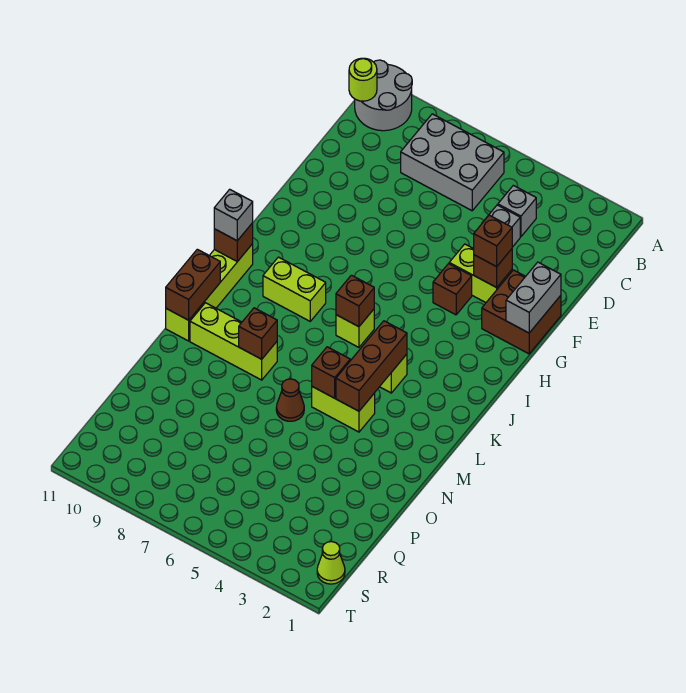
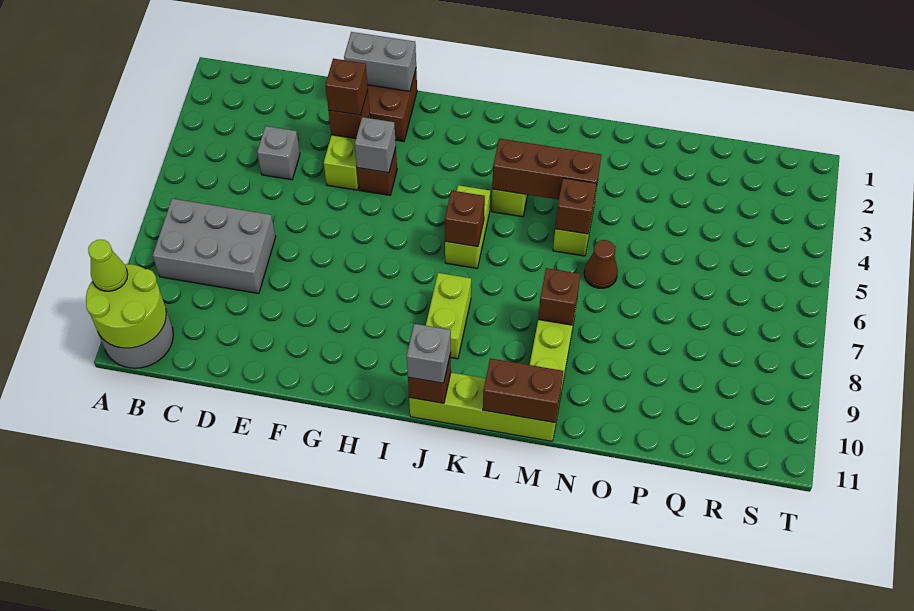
grey brick B6:C8 level 1 -> grey brick B7:D8 level 1
lime round brick B11 level 2 -> lime round brick A10:B11 level 2
grey brick C4 level 1 -> grey brick G4 level 2
lime brick J6 level 1 -> lime brick J5:J6 level 1
lime cone S1 level 1 -> lime cone A10 level 3

